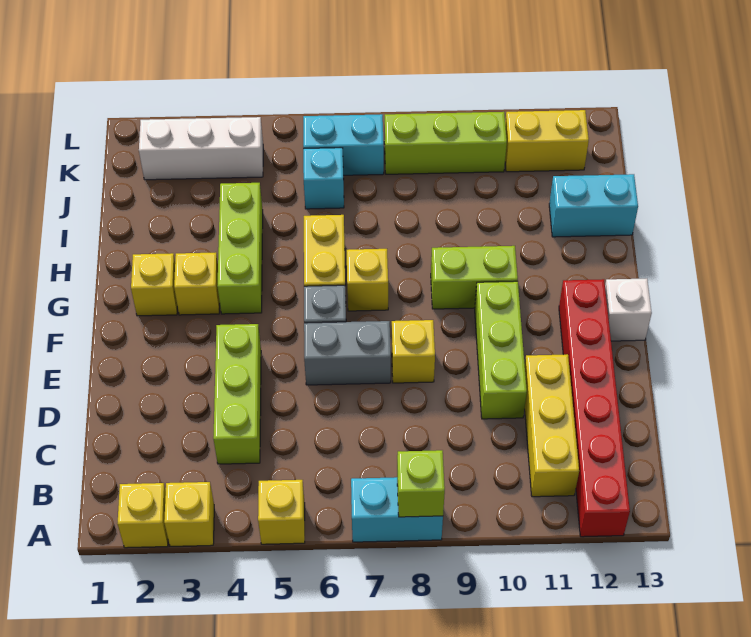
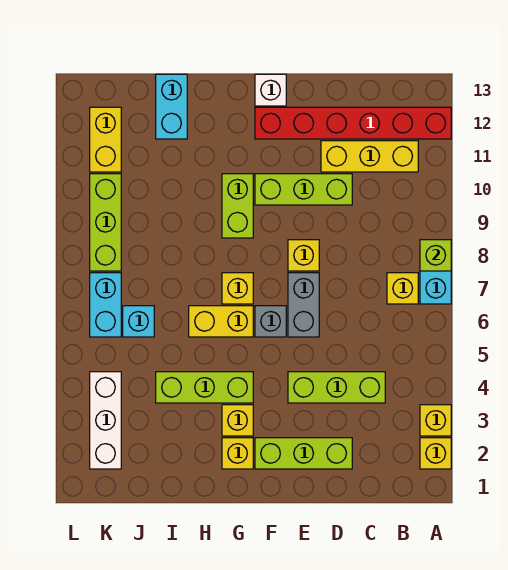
yellow brick A5 level 1 -> yellow brick B7 level 1
none -> lime brick D2:F2 level 1

